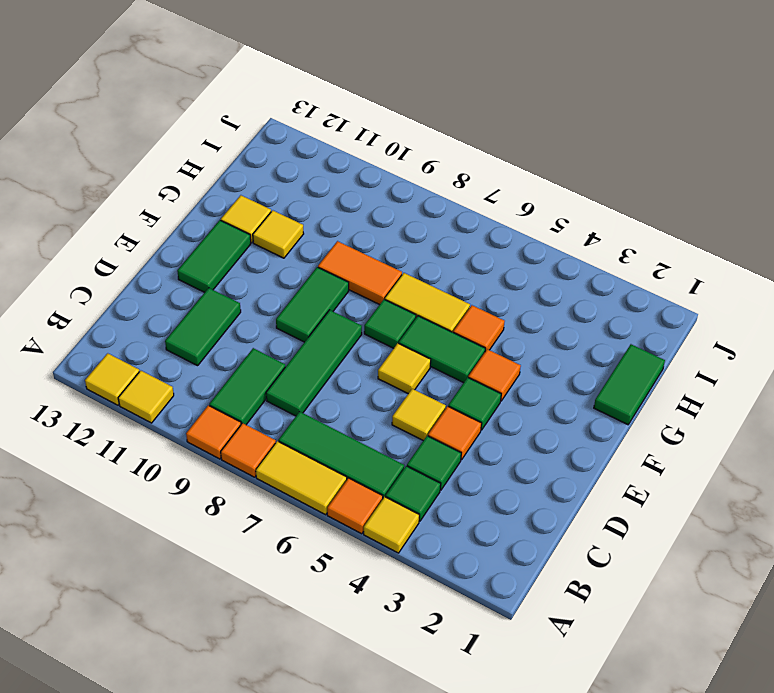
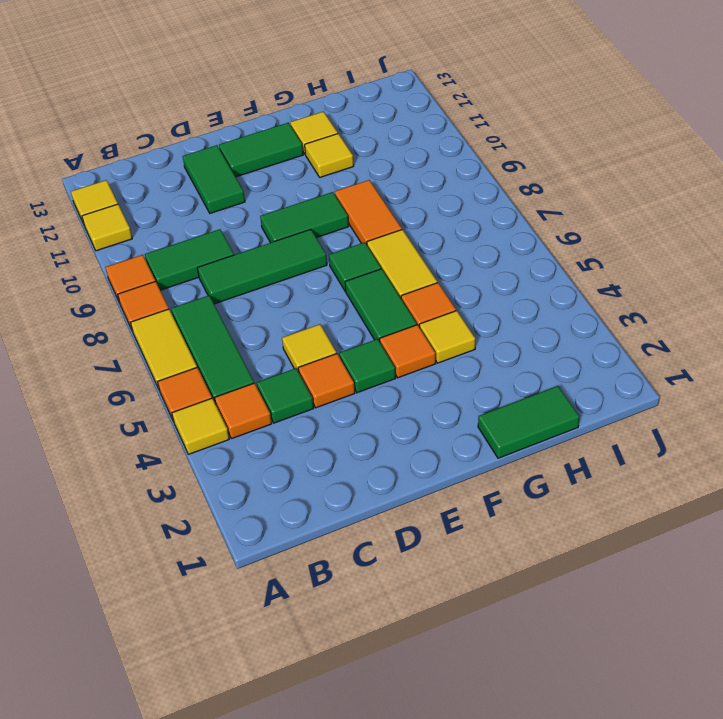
green tile B4 level 1 -> orange tile B4 level 1
green tile C11:D11 level 1 -> green tile D11:D12 level 1
yellow tile E6 level 1 -> yellow tile G4 level 1

